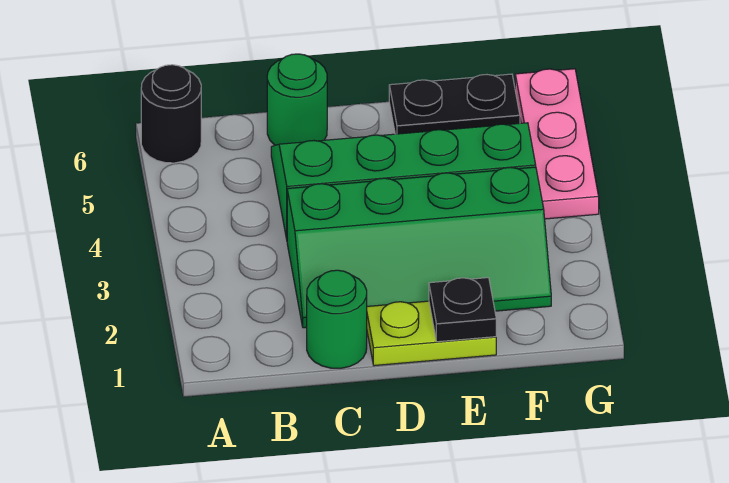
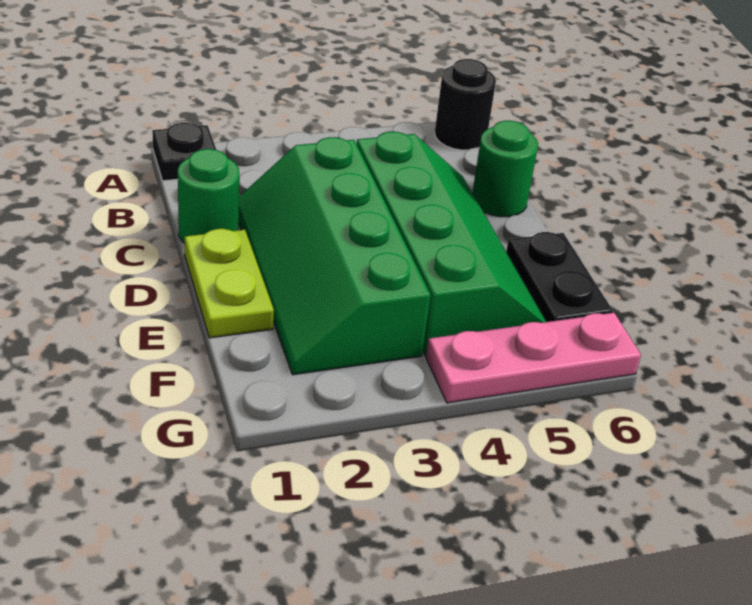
black plate E1 level 2 -> black plate A1 level 1

